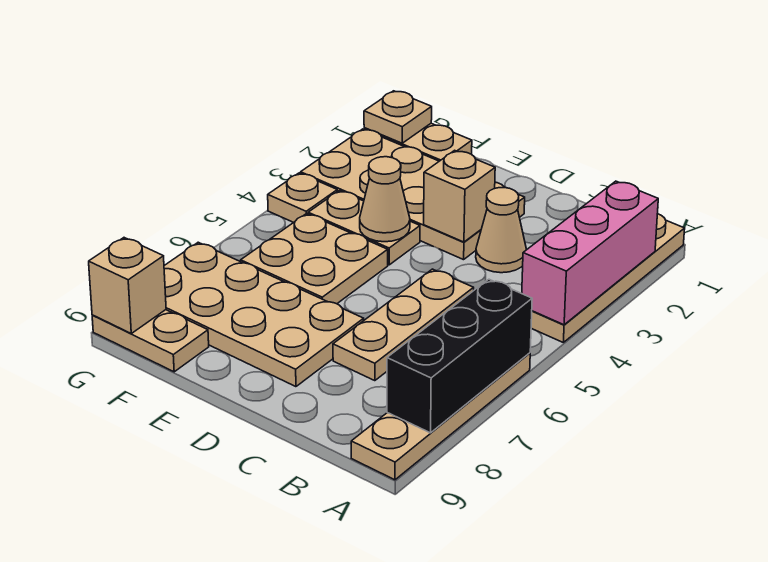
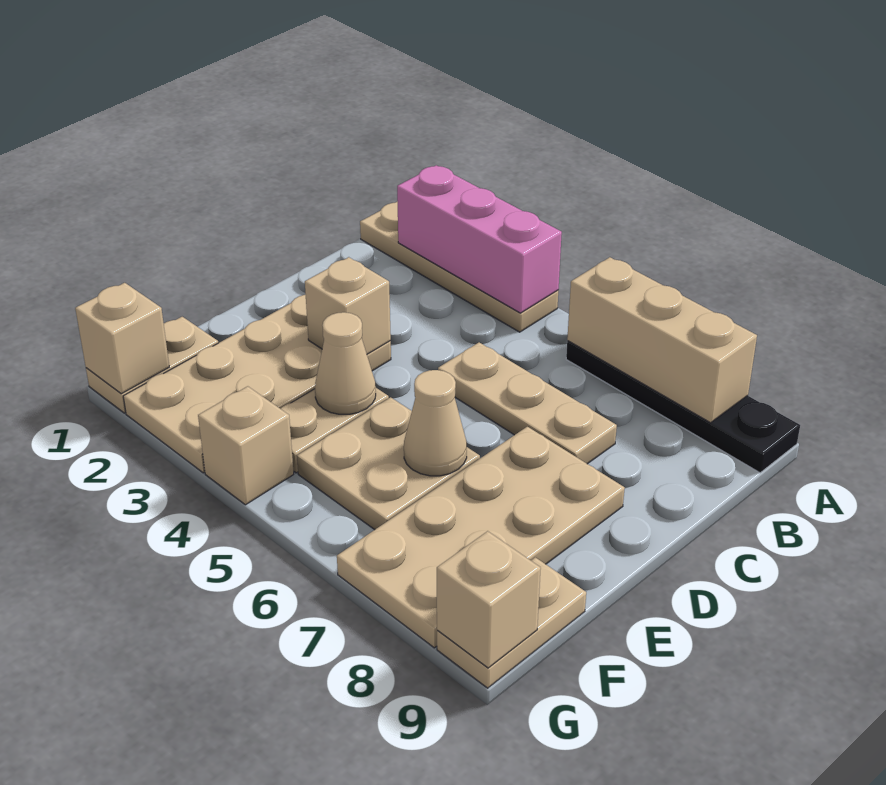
tan plate A6:A9 level 1 -> black plate A6:A9 level 1
black brick A6:A8 level 2 -> tan brick A6:A8 level 2
tan cone C3 level 1 -> tan cone E6 level 2
tan plate G1 level 2 -> tan brick G1 level 2
tan plate G4 level 1 -> tan brick G4 level 1

